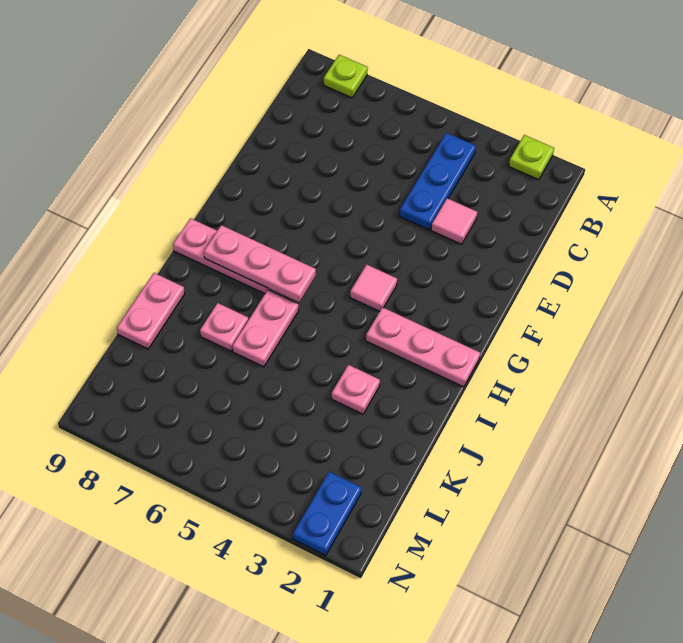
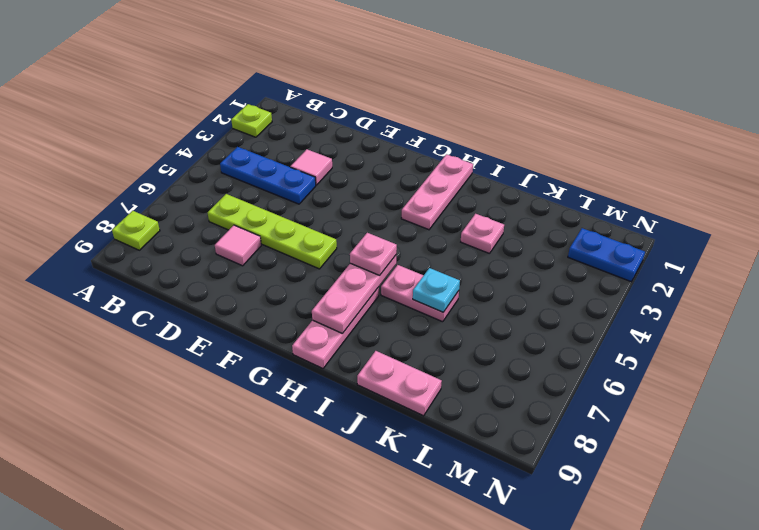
none -> lime plate C6:F6 level 1
pink tile G4 level 1 -> pink tile D7 level 1
none -> cyan plate J6 level 2
pink plate J7 level 1 -> pink plate H6 level 3

